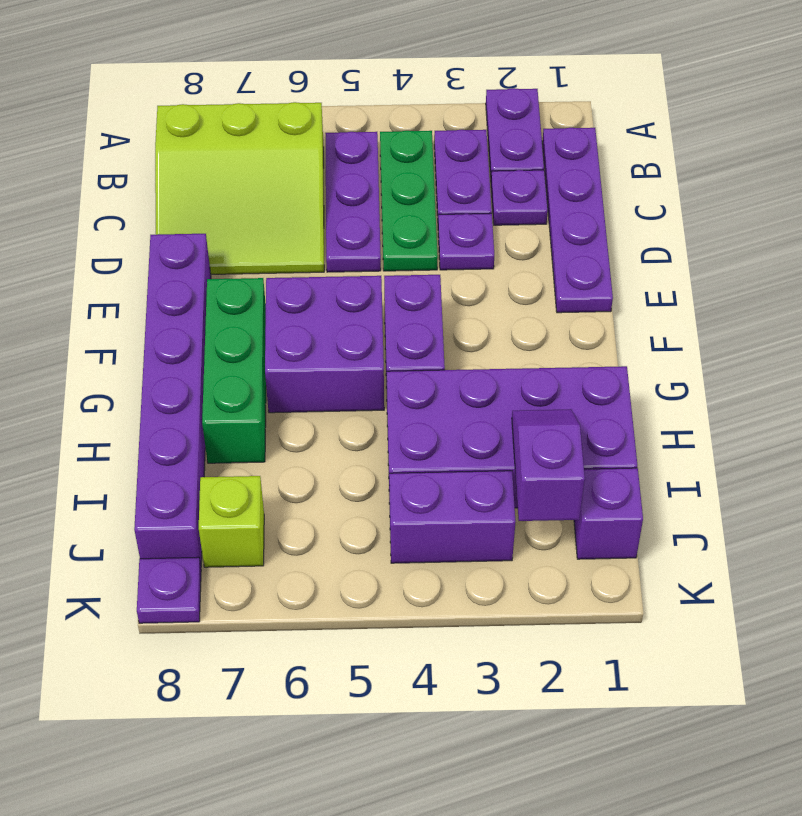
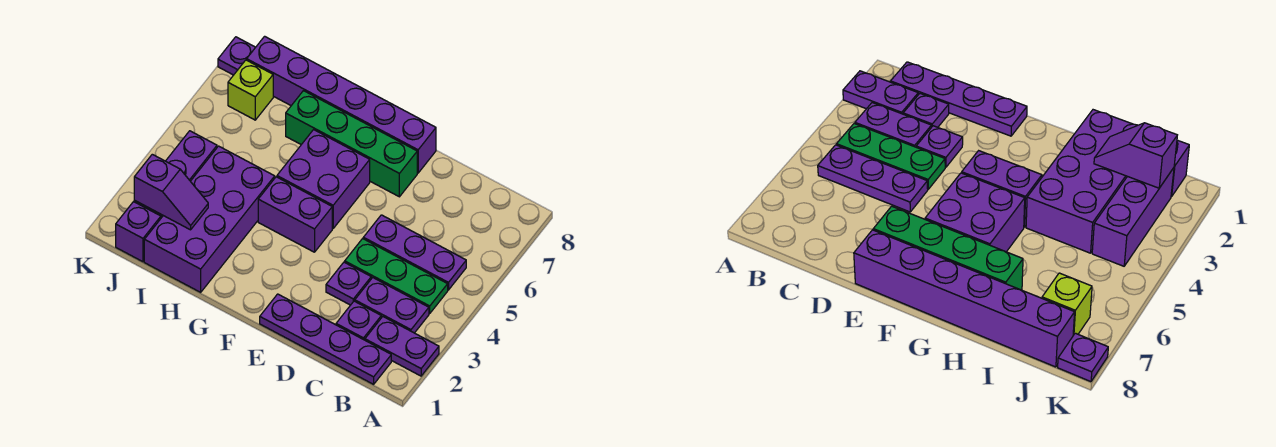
lime slope B6:D8 level 1 top B -> none
green brick F7:H7 level 1 -> green brick E7:H7 level 1
purple brick J3:J4 level 1 -> purple brick J2:J4 level 1

